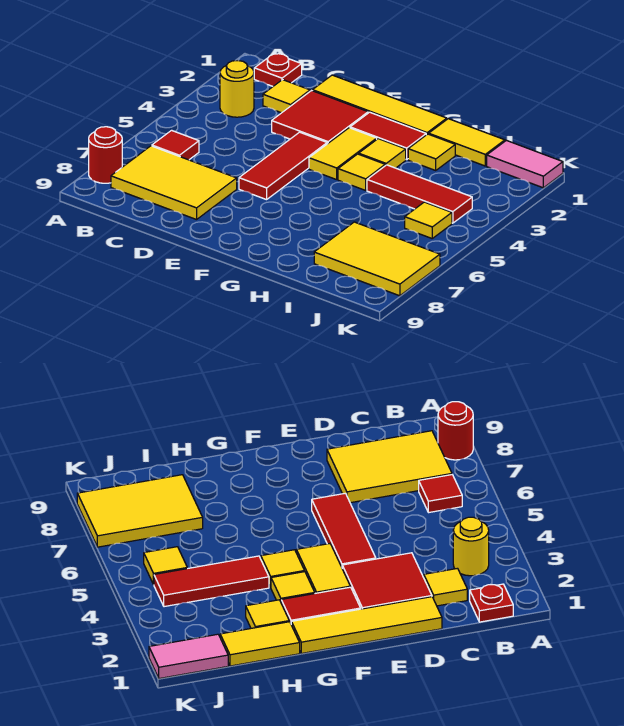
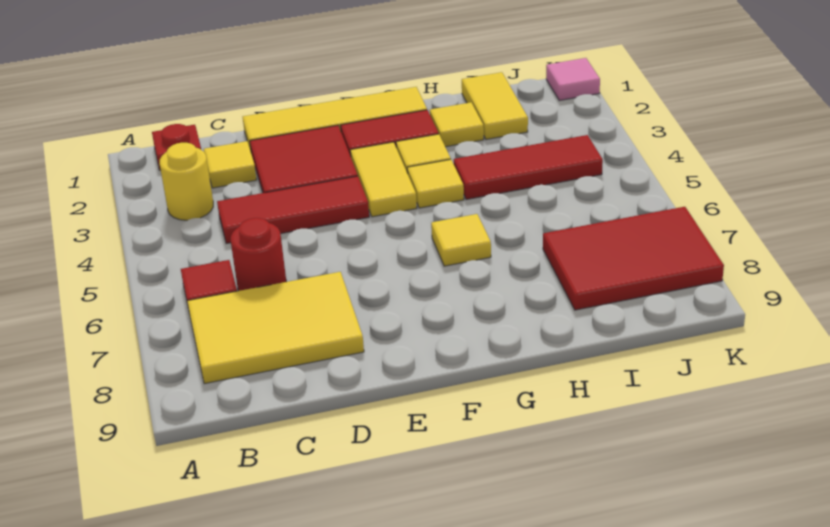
red round brick A8 level 1 -> red round brick C6 level 1
red tile E4:E6 level 1 -> red tile C4:E4 level 1
yellow tile H1:I1 level 1 -> yellow tile I1:I2 level 1
yellow tile I7:K8 level 1 -> red tile I7:K8 level 1
pink tile J1:K1 level 1 -> pink tile K1 level 1
yellow tile J5 level 1 -> yellow tile G6 level 1

